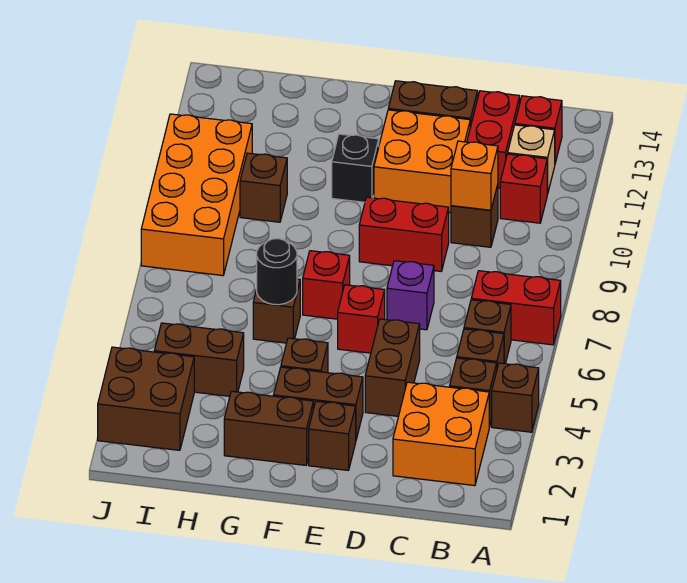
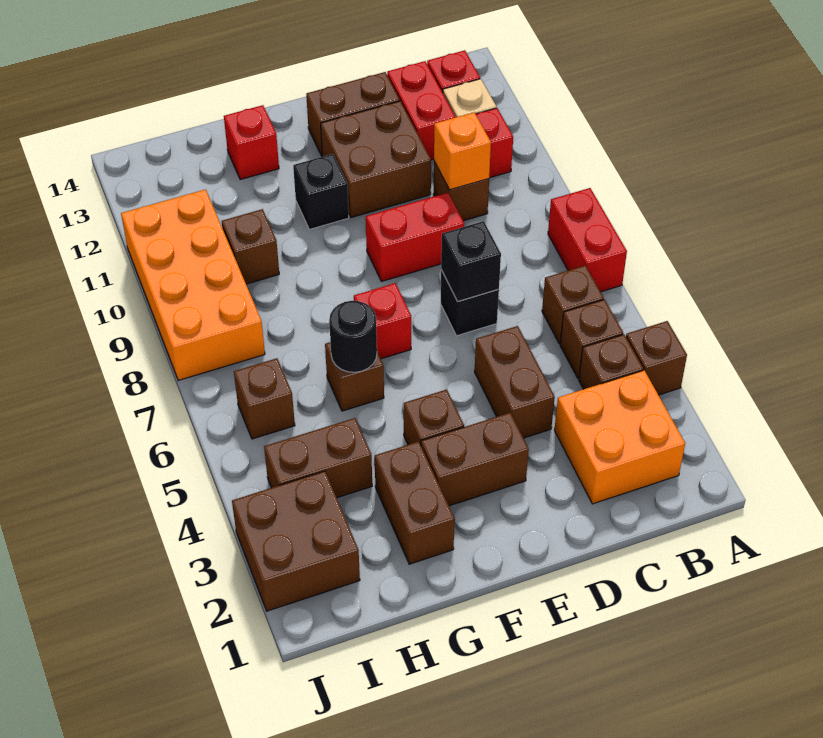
red brick A7:B7 level 1 -> red brick A7:A8 level 1
purple brick D7 level 1 -> black brick D7 level 1
none -> black brick D7 level 2
orange brick D11:E12 level 1 -> brown brick D11:E12 level 1
brown brick E2 level 1 -> brown brick I6 level 1
red brick E6 level 1 -> red brick G13 level 1
brown brick F2:G2 level 1 -> brown brick G2:G3 level 1

